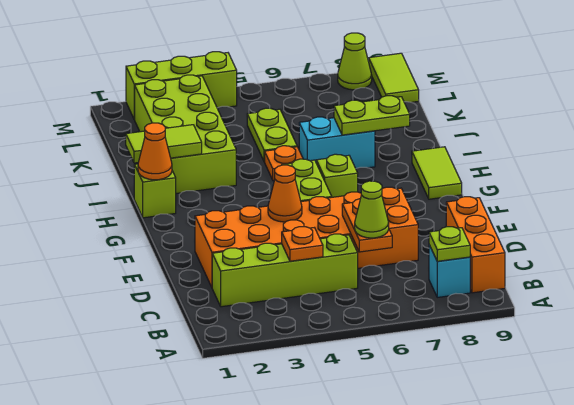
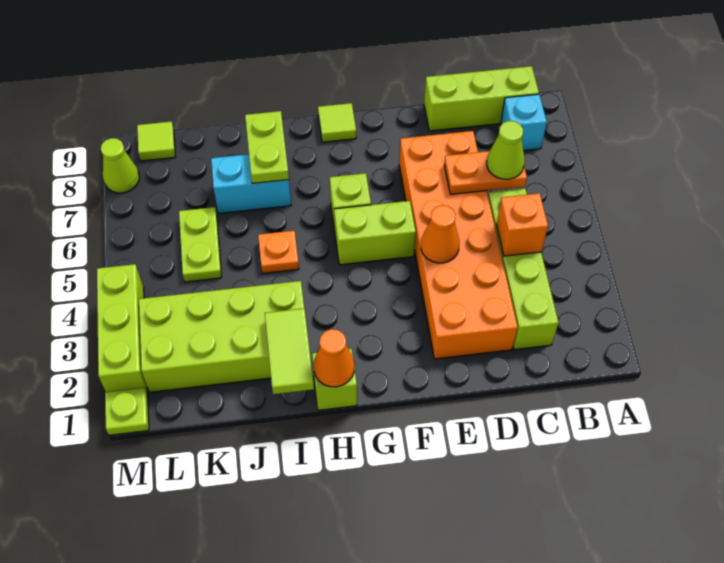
lime plate B8 level 2 -> lime plate M1 level 1
orange brick B9:D9 level 1 -> lime brick B9:D9 level 1
orange plate C4 level 2 -> orange brick C4 level 2
lime tile G9:H9 level 1 -> lime tile G9 level 1
cyan brick I6:I7 level 1 -> cyan brick I7:J7 level 1
lime plate J5:K5 level 1 -> lime plate K5:K6 level 1
lime tile L9:M9 level 1 -> lime tile L9 level 1

